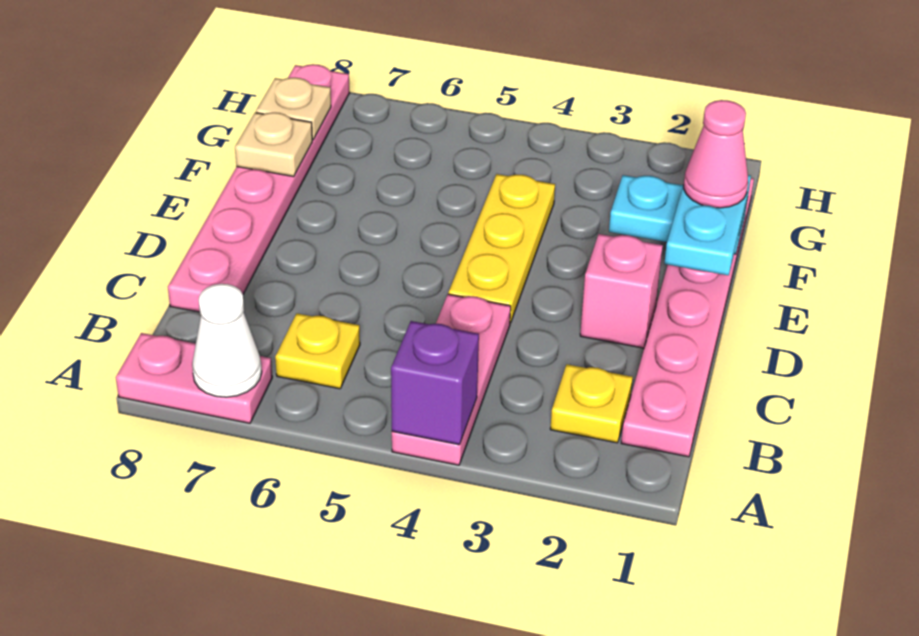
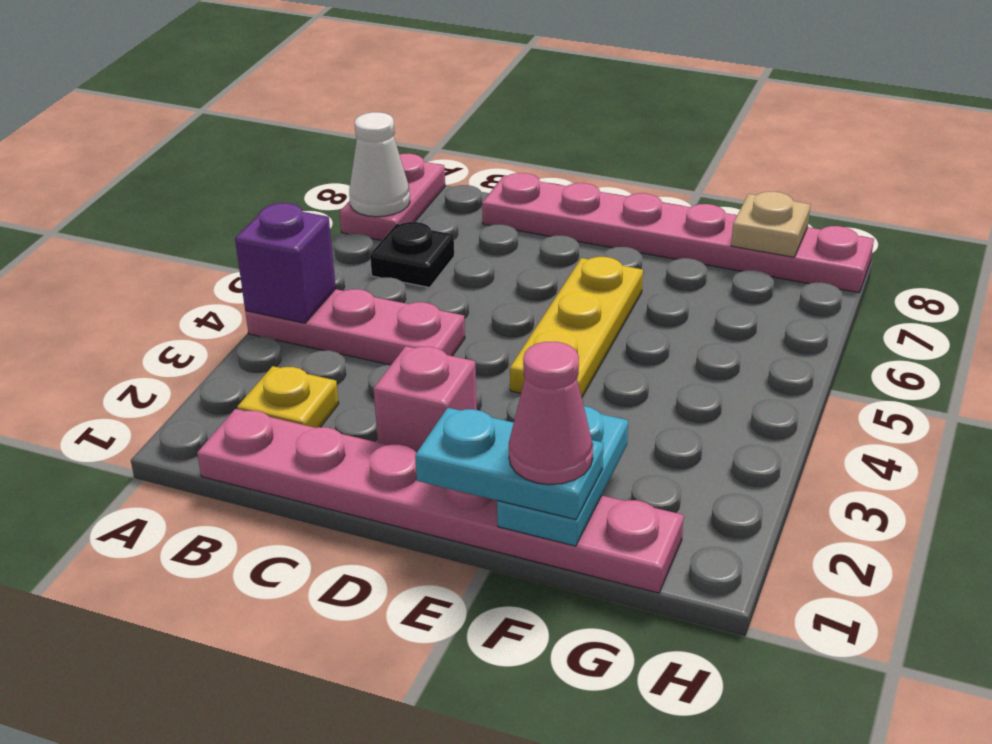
yellow plate B6 level 1 -> black plate B6 level 1
yellow plate D4:F4 level 1 -> yellow plate E4:E6 level 1
tan plate F8 level 2 -> none

